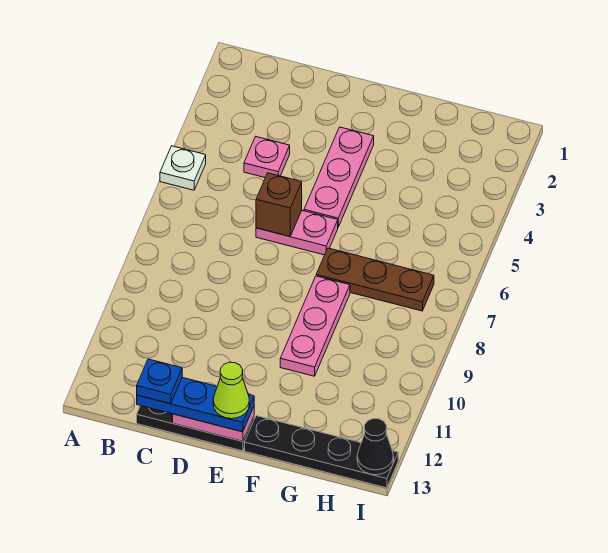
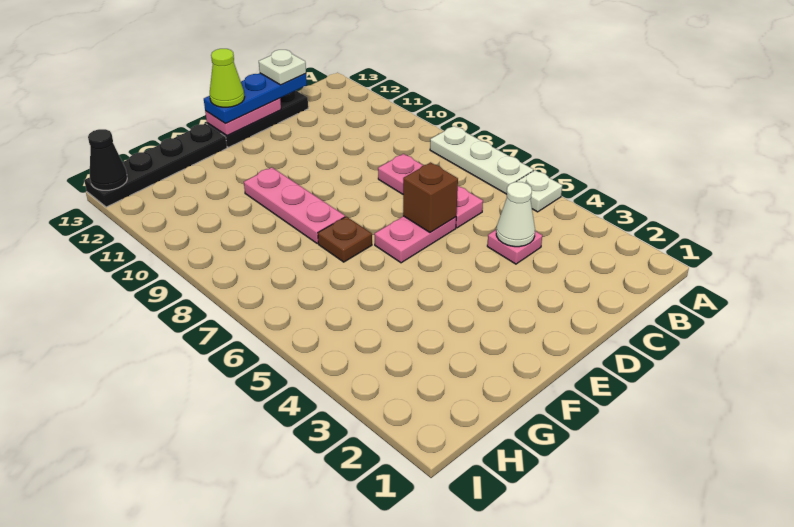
none -> white plate A6:A8 level 1
none -> white cone C4 level 2
blue plate C13 level 4 -> white plate C13 level 4
pink plate E3:E5 level 1 -> pink plate C6:C8 level 1
brown plate F7:H7 level 1 -> brown plate F7 level 1

